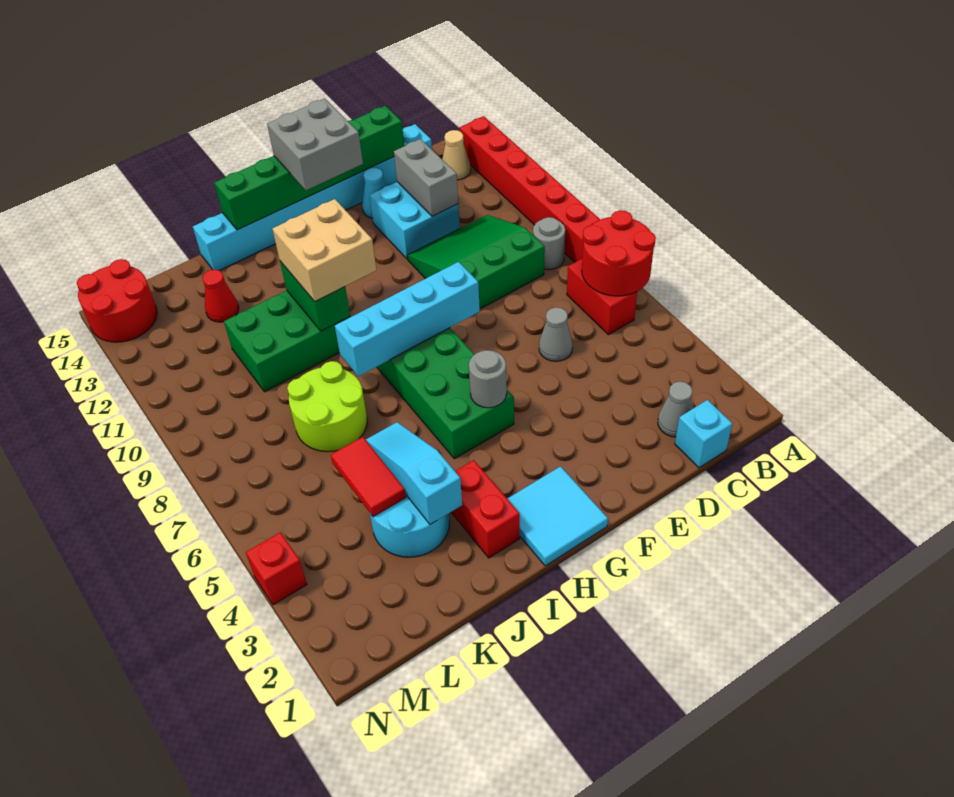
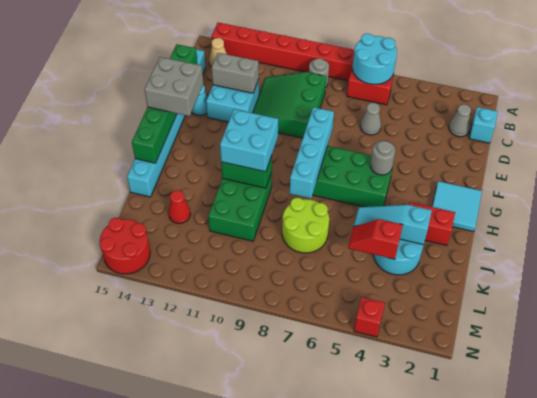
red round brick A6:B7 level 2 -> cyan round brick A6:B7 level 2
tan brick H10:I11 level 3 -> cyan brick H10:I11 level 3
red tile K4:K5 level 2 -> red slope K4:K5 level 2 top 4

